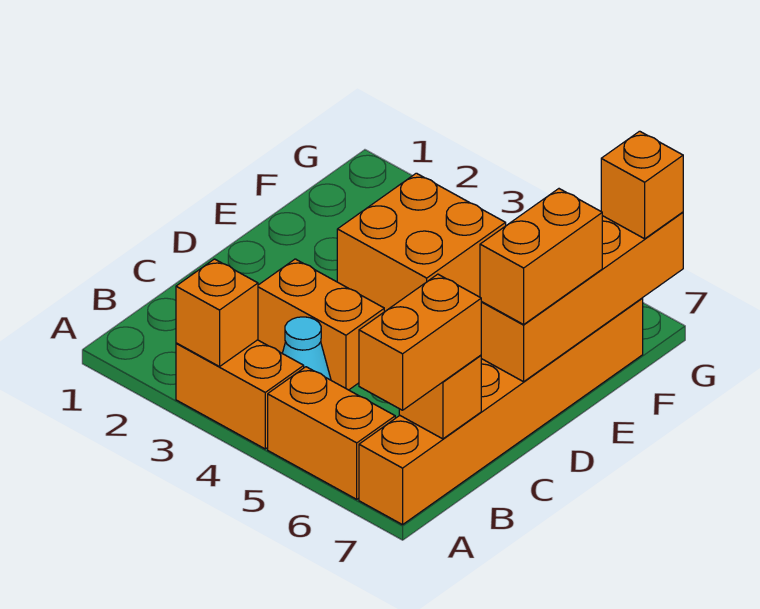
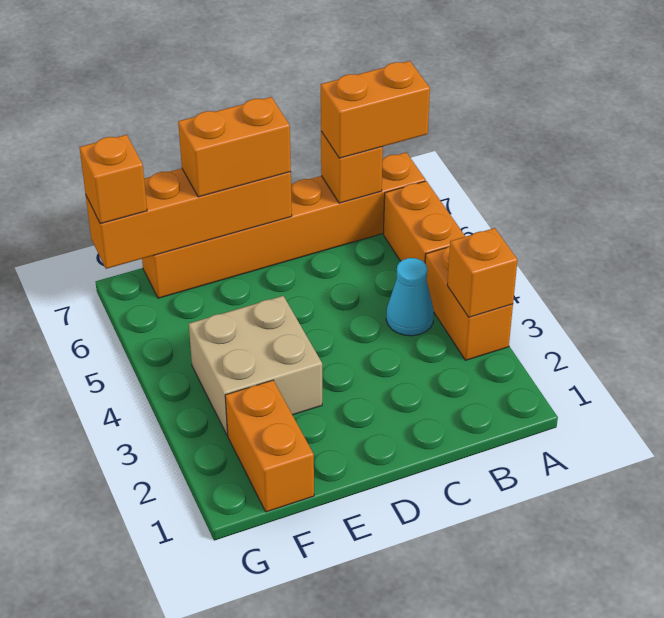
orange brick C3:C4 level 1 -> orange brick F1:F2 level 1
orange brick E3:F4 level 1 -> tan brick E3:F4 level 1

